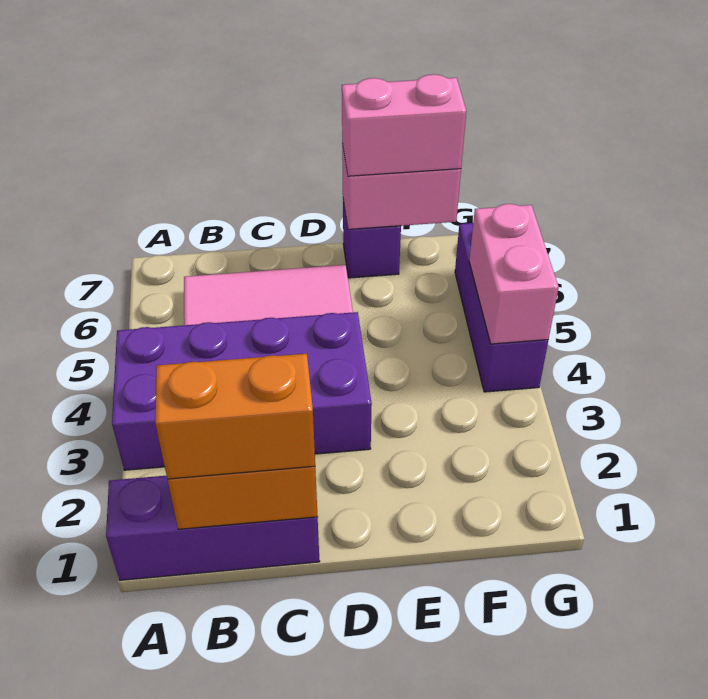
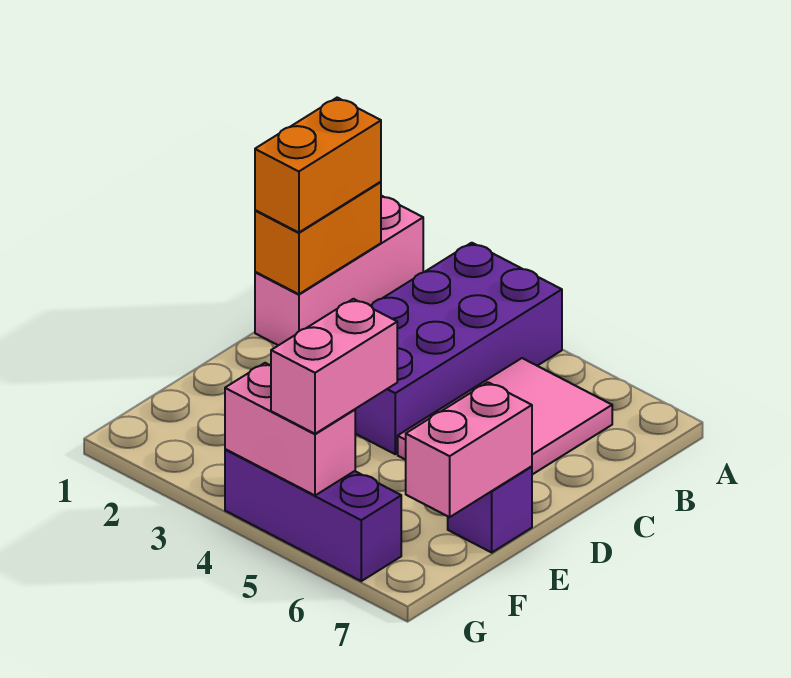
purple brick A1:C1 level 1 -> pink brick A1:C1 level 1
pink brick E7:F7 level 3 -> pink brick F5:G5 level 3

